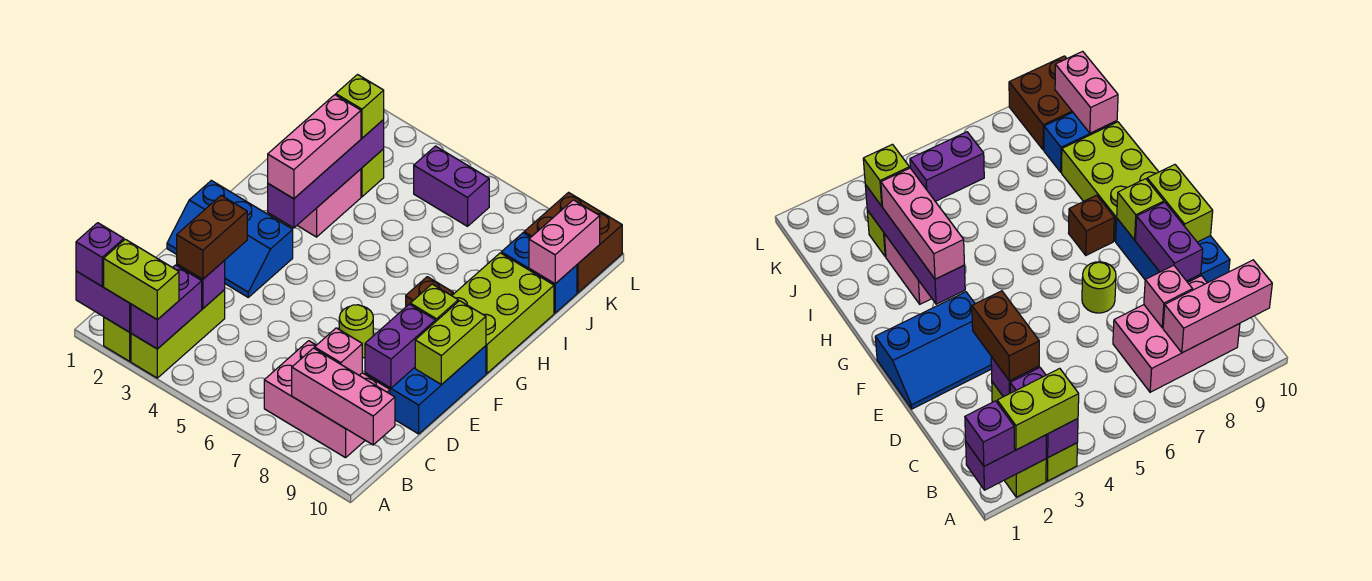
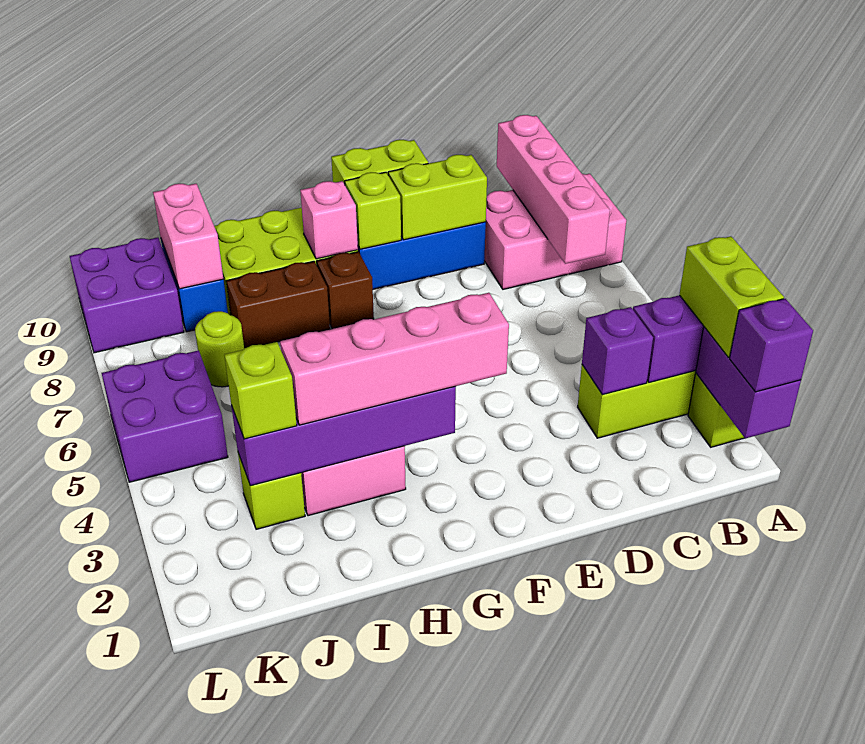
pink brick B7:C9 level 1 -> pink brick A8:C9 level 1
pink brick B8:B10 level 2 -> pink brick B7:B10 level 2
brown brick C3:D3 level 3 -> brown brick H8:I8 level 1
pink brick C8 level 2 -> pink brick G9 level 2
purple brick D9:E9 level 2 -> lime brick D9:E9 level 2
blue slope E1:F3 level 1 top F -> none
lime round brick E7 level 1 -> lime round brick J7 level 1
pink brick G3:I3 level 3 -> pink brick F3:I3 level 3
pink brick J10:K10 level 2 -> pink brick J9:J10 level 2
purple brick K5:K6 level 1 -> purple brick K5:L6 level 1
brown brick K9:L10 level 1 -> purple brick K9:L10 level 1

